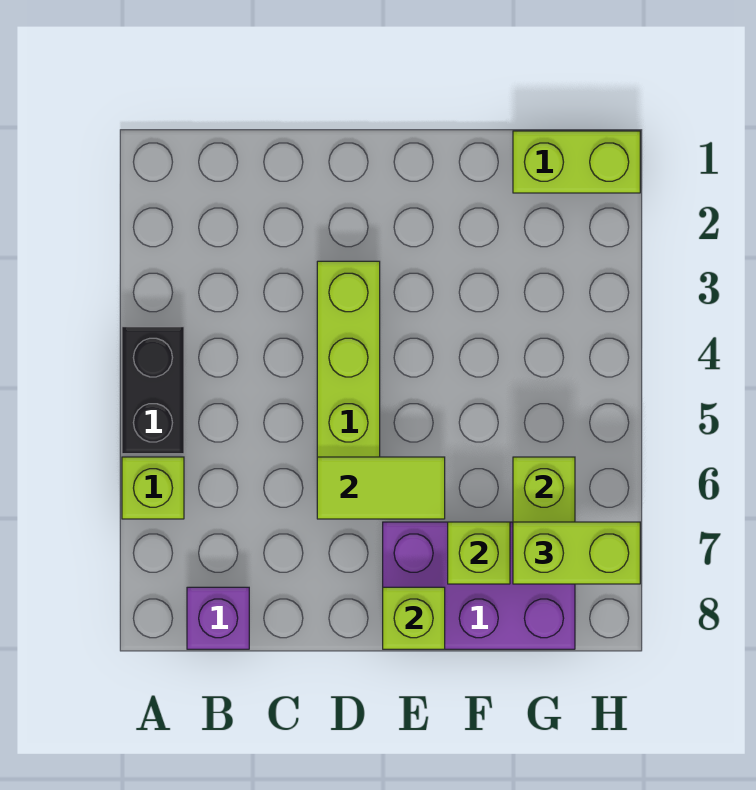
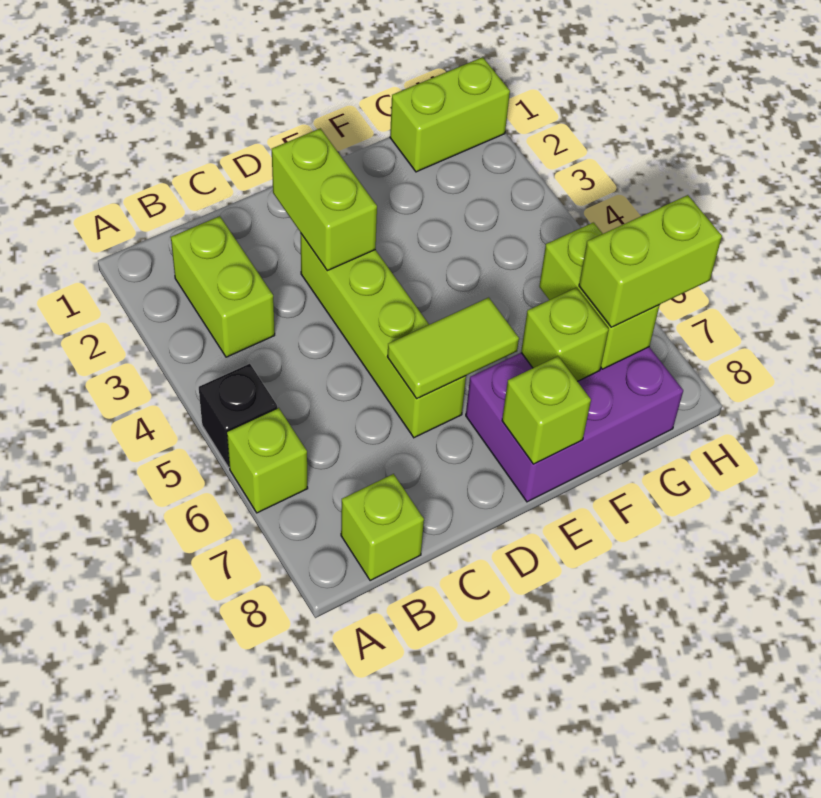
black brick A4:A5 level 1 -> black brick A5 level 1
none -> lime brick B2:B3 level 1
purple brick B8 level 1 -> lime brick B8 level 1
none -> lime brick D2:D3 level 2

